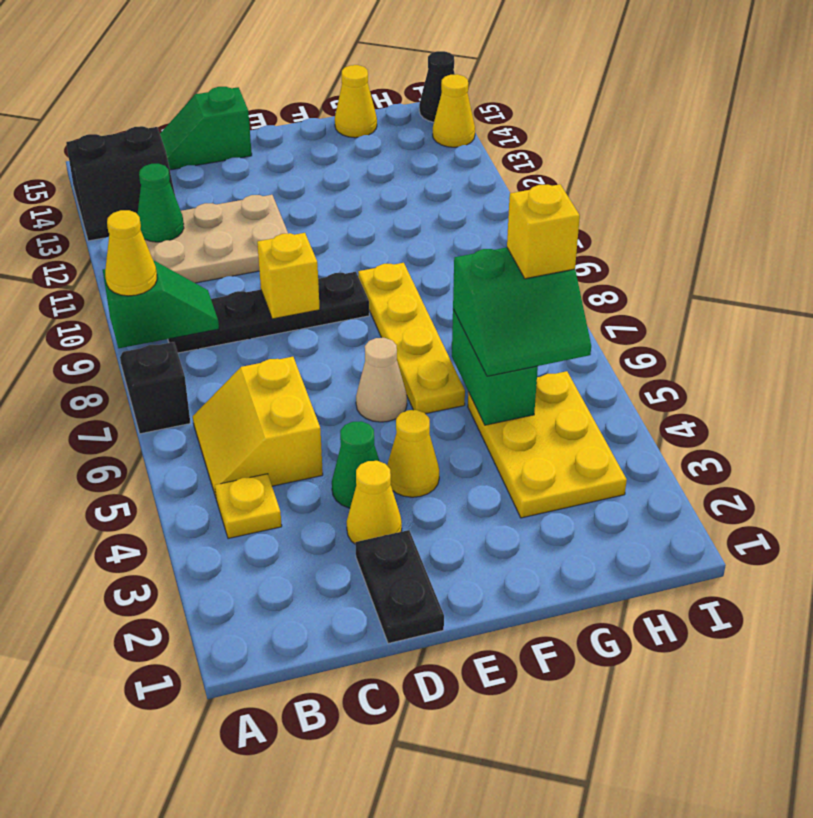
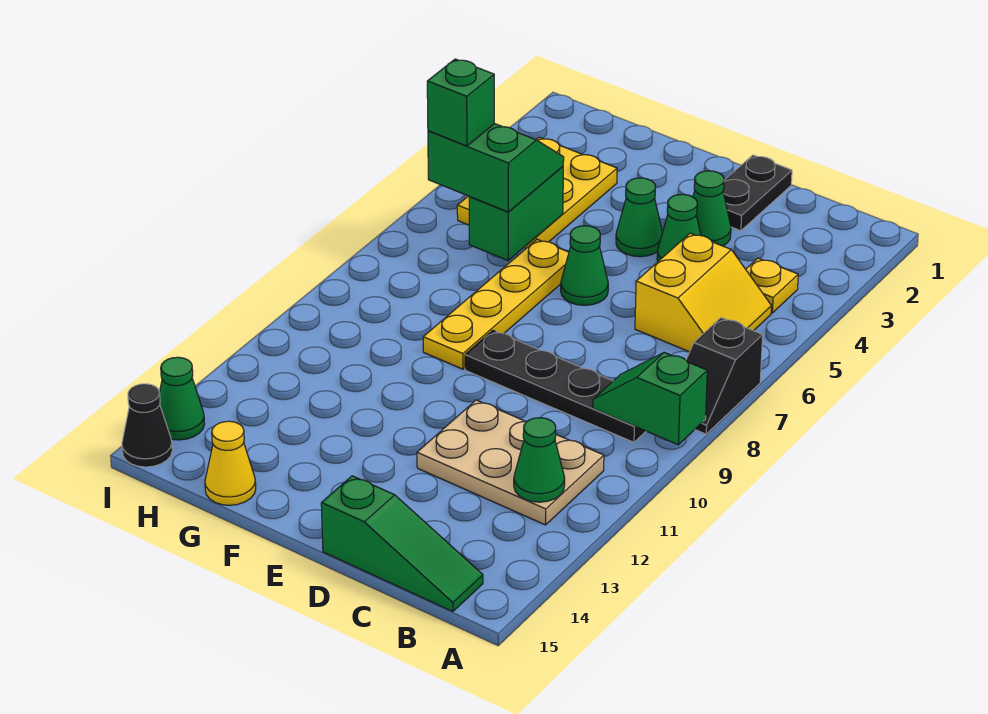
yellow cone A9 level 3 -> none
black slope A13:B14 level 1 top 14 -> none
green slope C15:D15 level 1 top D -> green slope B15:D15 level 1 top D
yellow cone D3 level 1 -> green cone D3 level 1
yellow brick D9 level 2 -> none
yellow cone E4 level 1 -> green cone E4 level 1
tan cone E6 level 1 -> green cone E6 level 1
yellow brick H6 level 4 -> green brick H6 level 4
yellow cone I14 level 1 -> green cone I14 level 1

